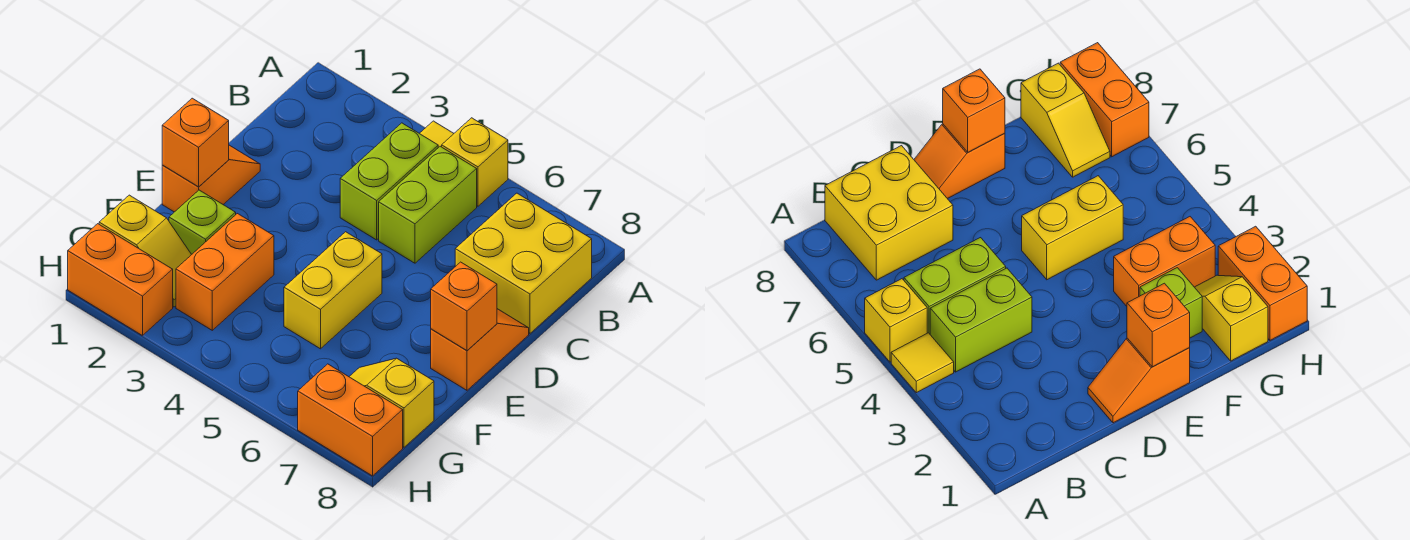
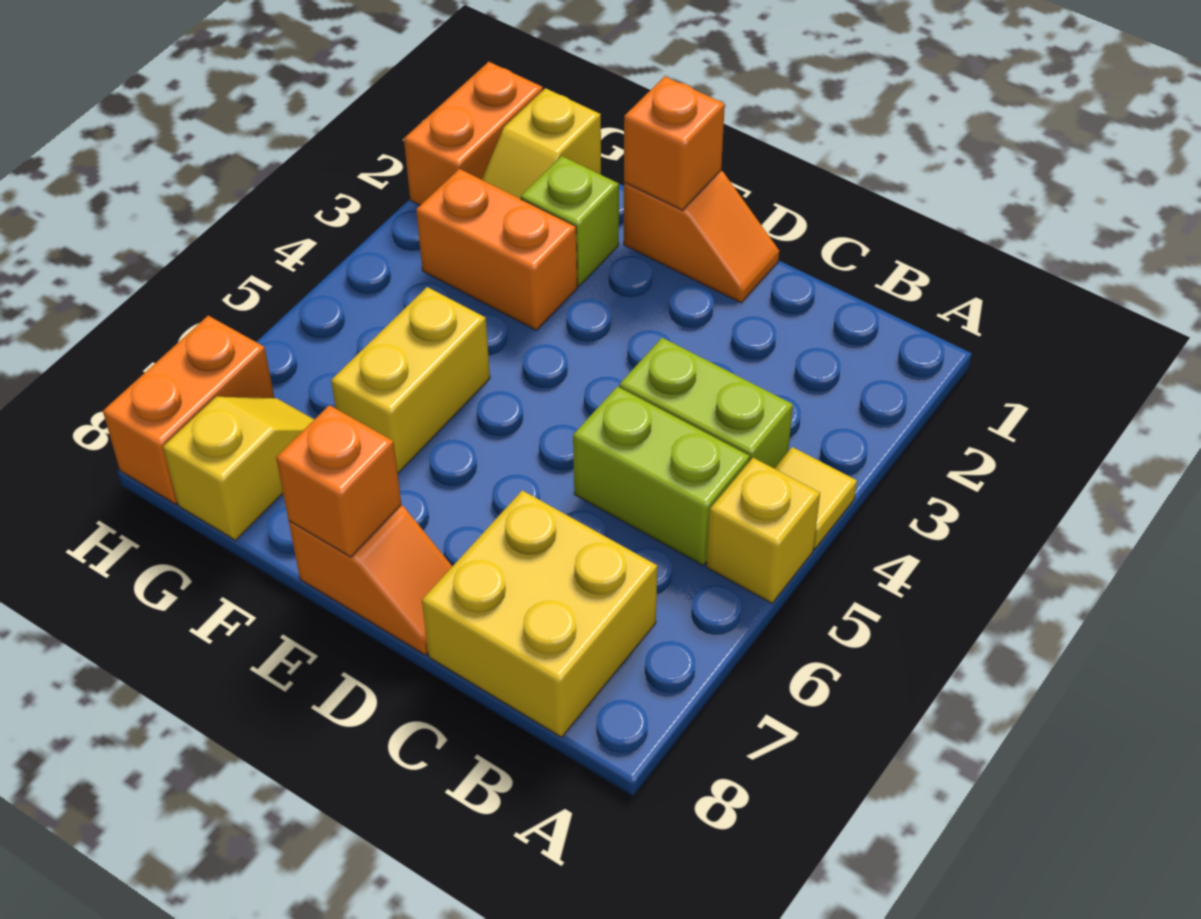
yellow brick E5:F5 level 1 -> yellow brick F5:F6 level 1

